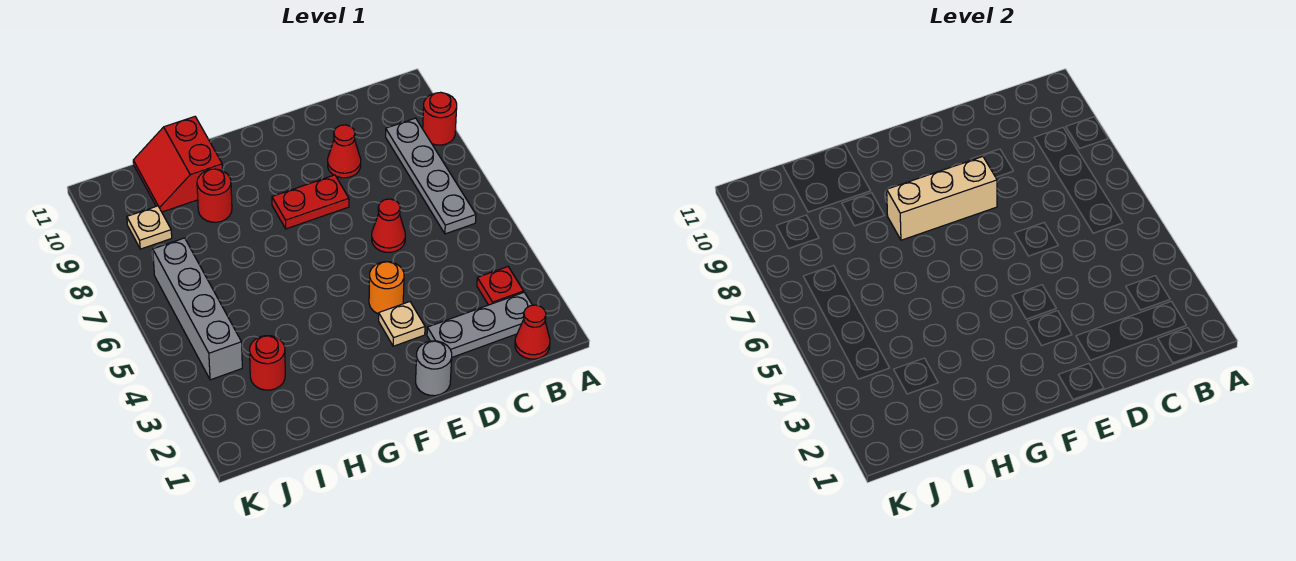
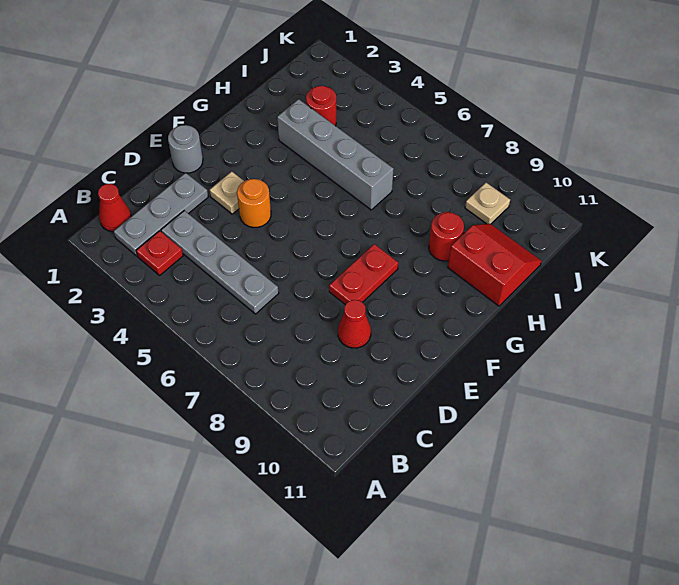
red round brick A9 level 1 -> none
grey plate B6:B9 level 1 -> grey plate C3:C6 level 1
red cone D6 level 1 -> none
tan brick E8:G8 level 2 -> none
grey brick J4:J7 level 1 -> grey brick H3:H6 level 1

